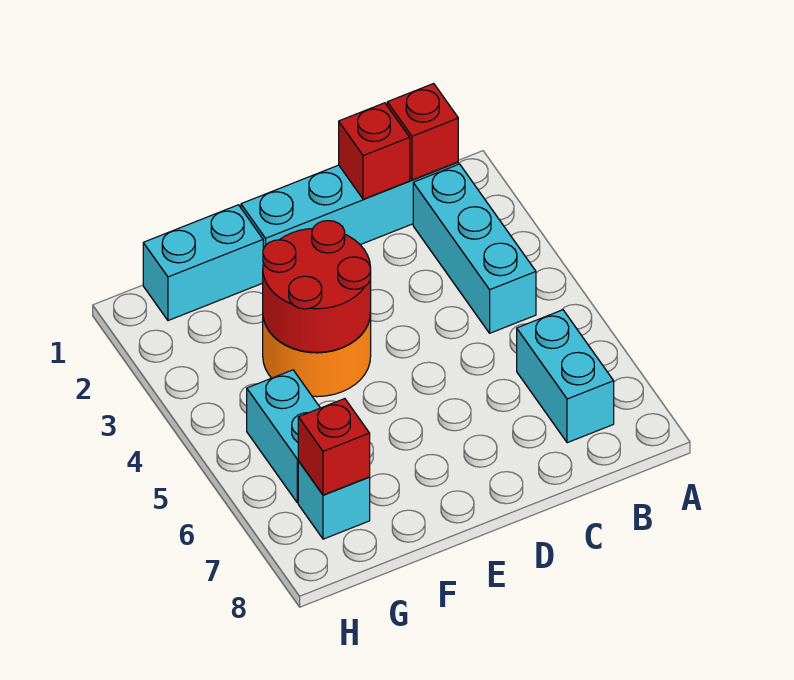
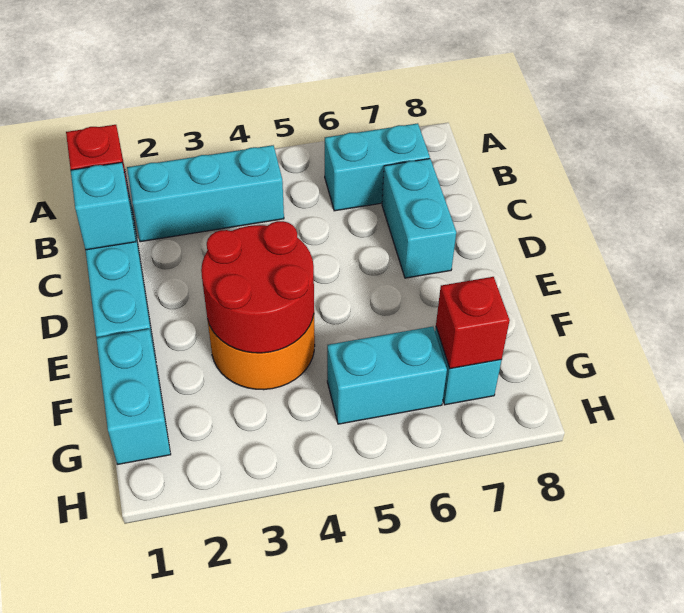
red brick C1 level 2 -> cyan brick C1 level 2
none -> cyan brick C7:D7 level 1

